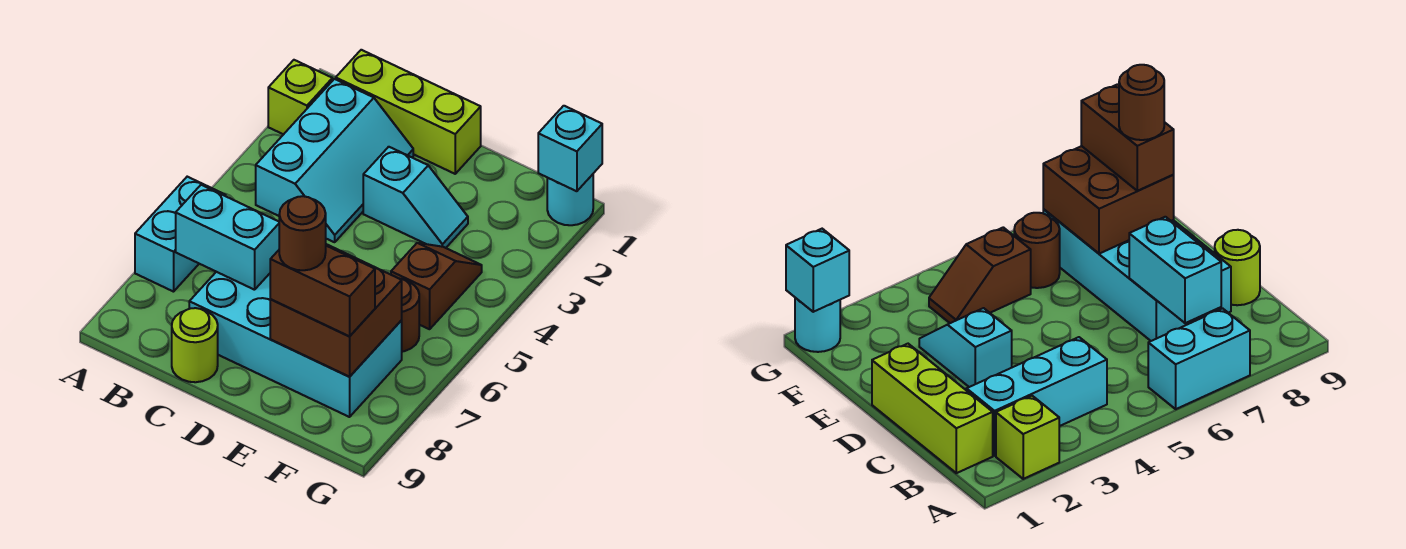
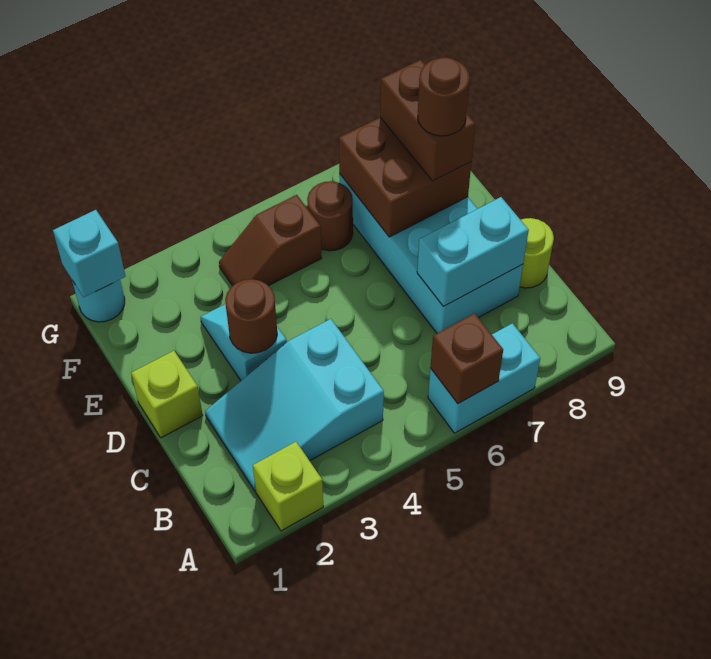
none -> brown brick A6 level 2
lime brick B1:D1 level 1 -> lime brick D1 level 1
cyan slope B2:C4 level 1 top B -> cyan slope B2:C4 level 1 top 4
cyan brick B7:C7 level 2 -> cyan brick C7:C8 level 2
none -> brown round brick D3 level 2

